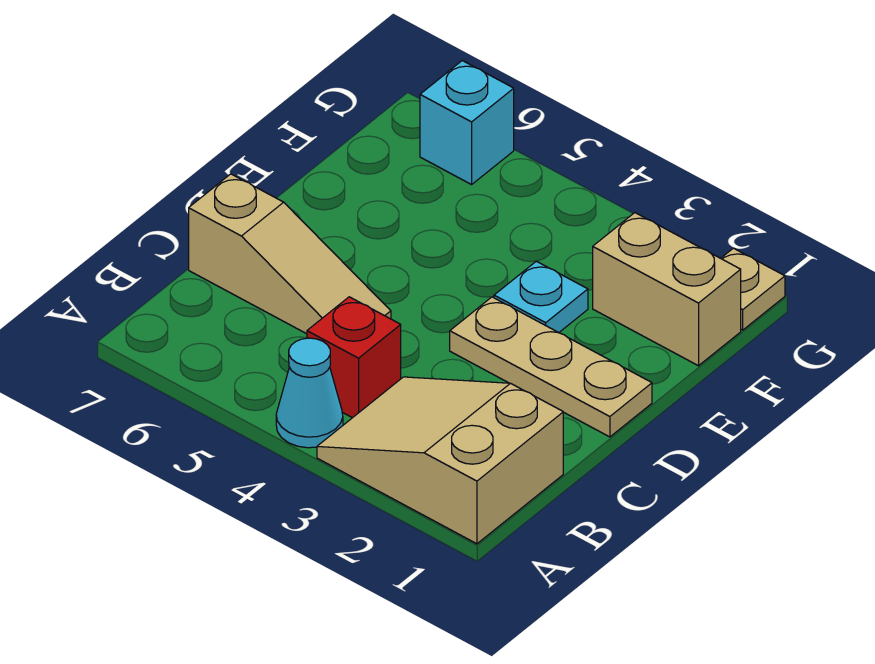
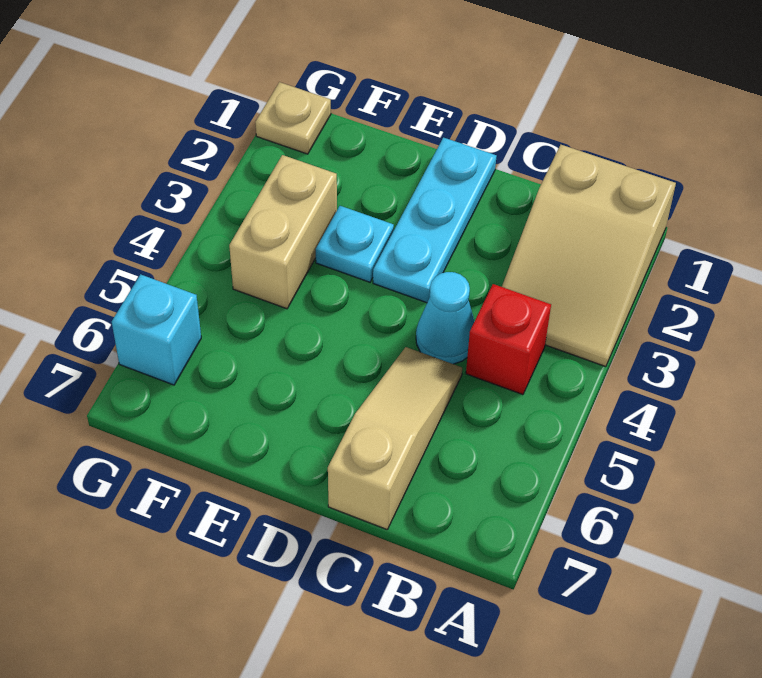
cyan cone A4 level 1 -> cyan cone C4 level 1
tan plate D1:D3 level 1 -> cyan plate D1:D3 level 1
tan brick F1:F2 level 1 -> tan brick F3:F4 level 1

